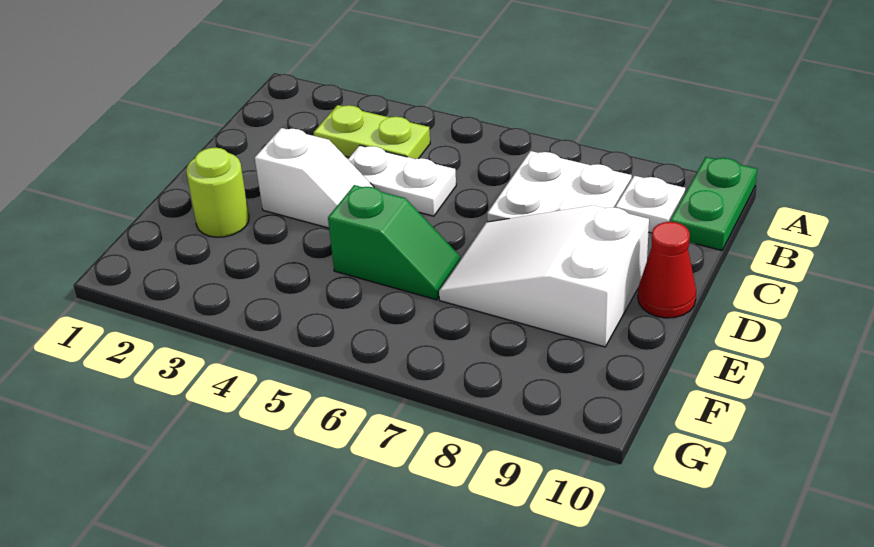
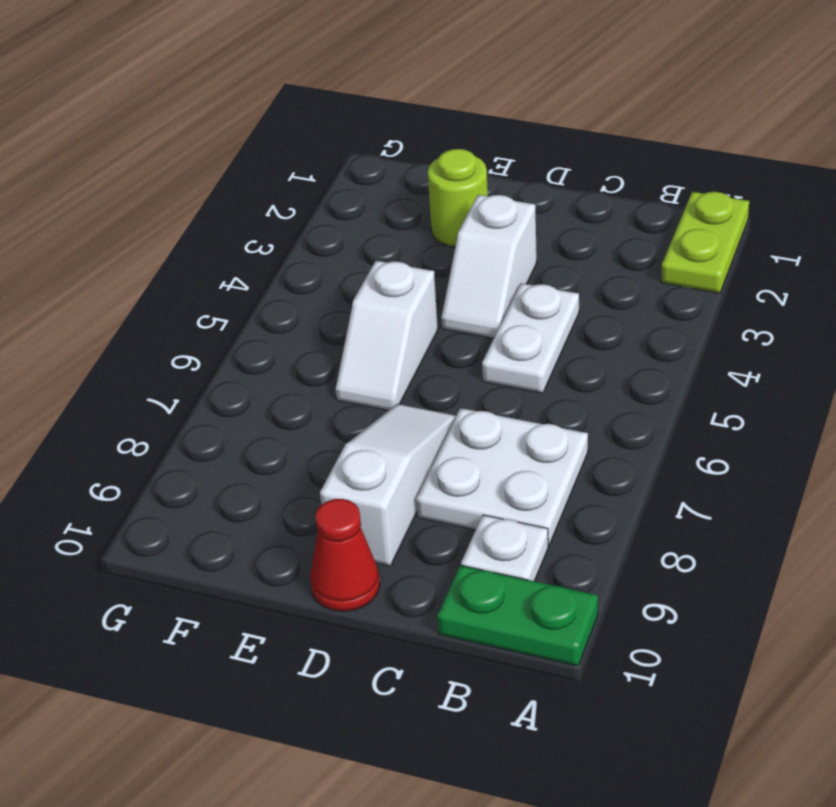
lime plate B3:B4 level 1 -> lime plate A1:A2 level 1
white slope D7:E9 level 1 top 9 -> white slope D7:D9 level 1 top 9
green slope E5:E6 level 1 top 5 -> white slope E5:E6 level 1 top 5

